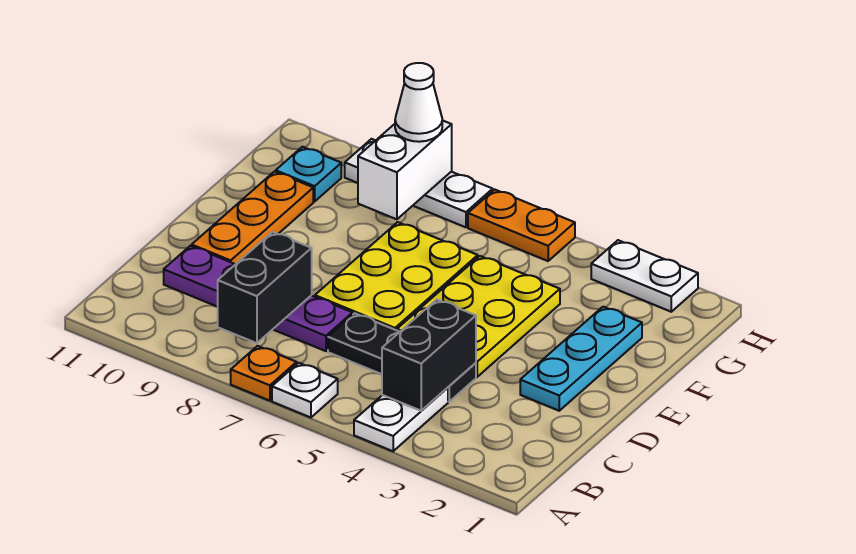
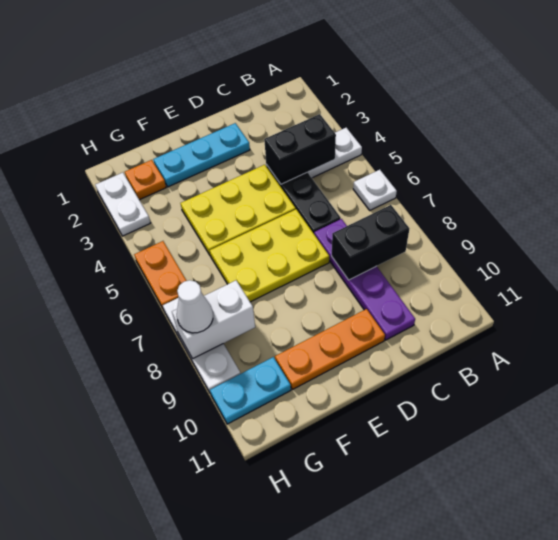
orange plate A7 level 1 -> orange plate G2 level 1
cyan plate G10 level 1 -> cyan plate G10:H10 level 1

